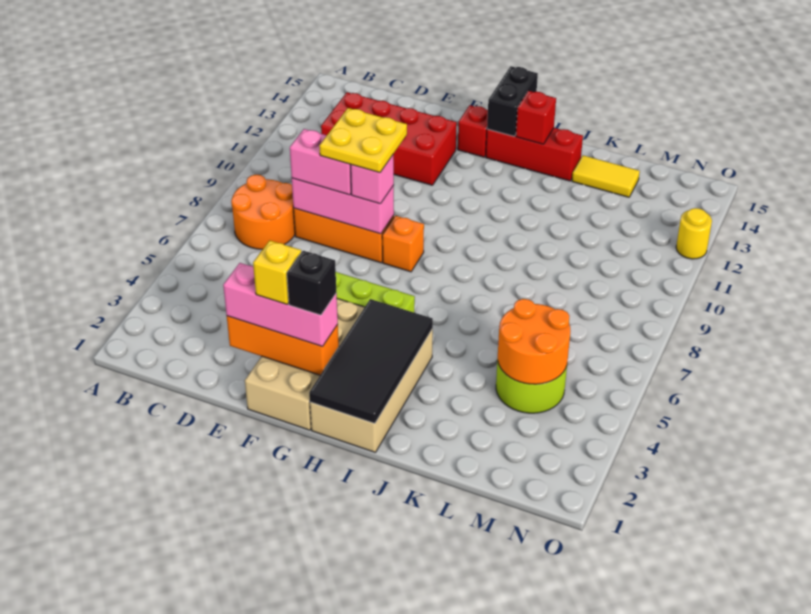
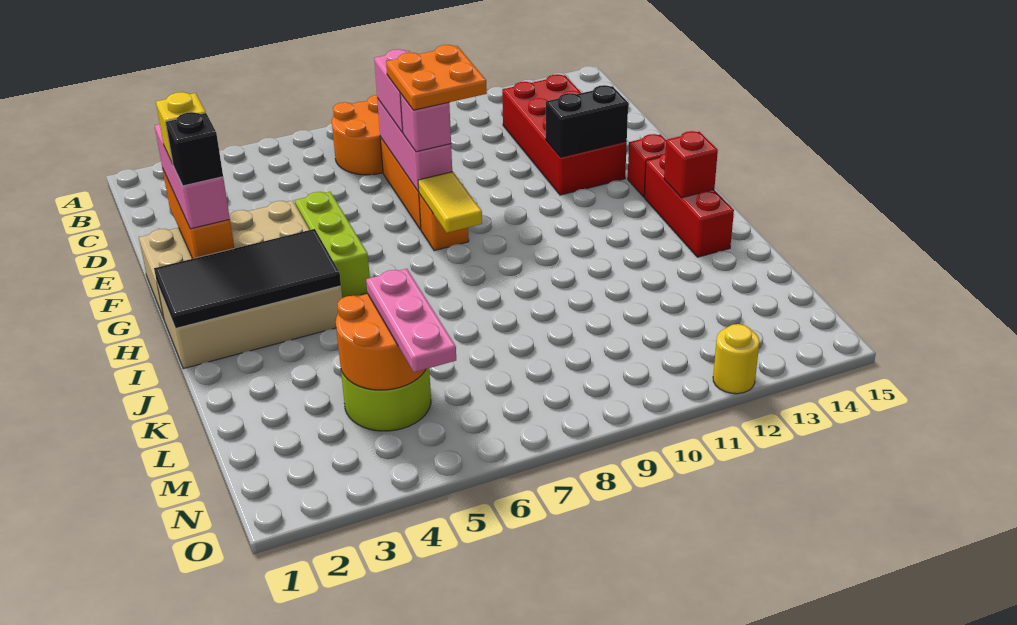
yellow plate E8:F9 level 4 -> orange plate E8:F9 level 4
black brick H14:H15 level 2 -> black brick F12:F13 level 2
yellow tile K14:L14 level 1 -> yellow tile G8:H8 level 2
none -> pink plate L5:N5 level 3

